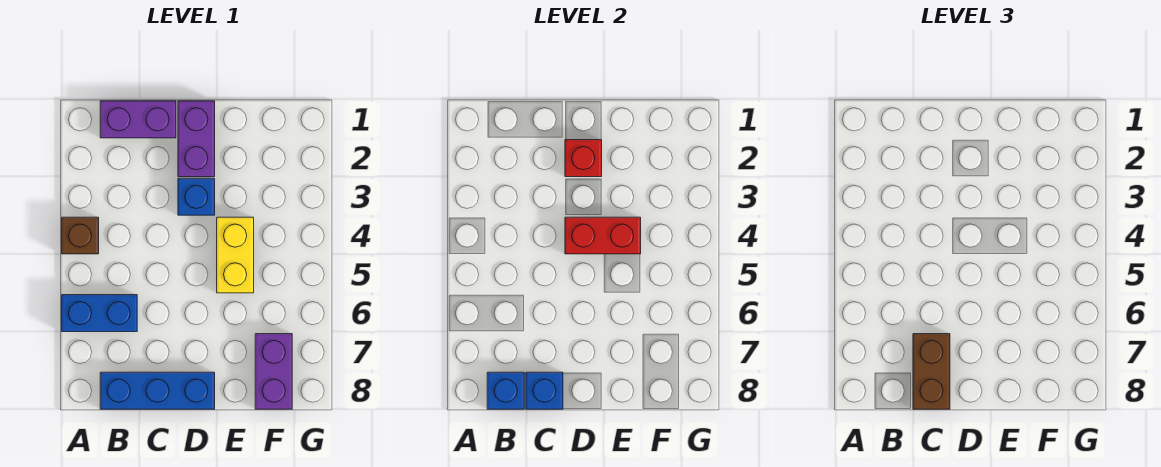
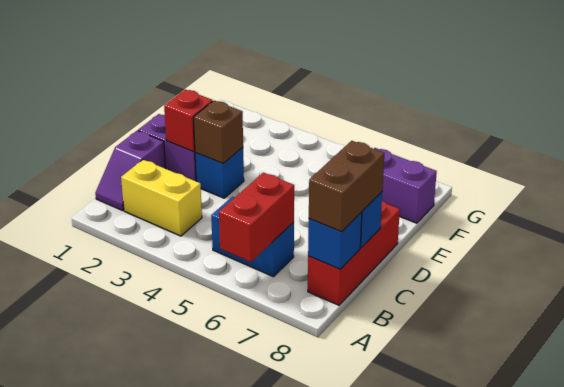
brown brick A4 level 1 -> brown brick D3 level 2
blue brick A6:B6 level 1 -> blue brick B5:B6 level 1
purple brick B1:C1 level 1 -> purple slope B1:C1 level 1 top C
blue brick B8:D8 level 1 -> red brick B8:D8 level 1
brown brick C7:C8 level 3 -> brown brick B8:C8 level 3
red brick D4:E4 level 2 -> red brick A6:B6 level 2
yellow brick E4:E5 level 1 -> yellow brick B2:B3 level 1

